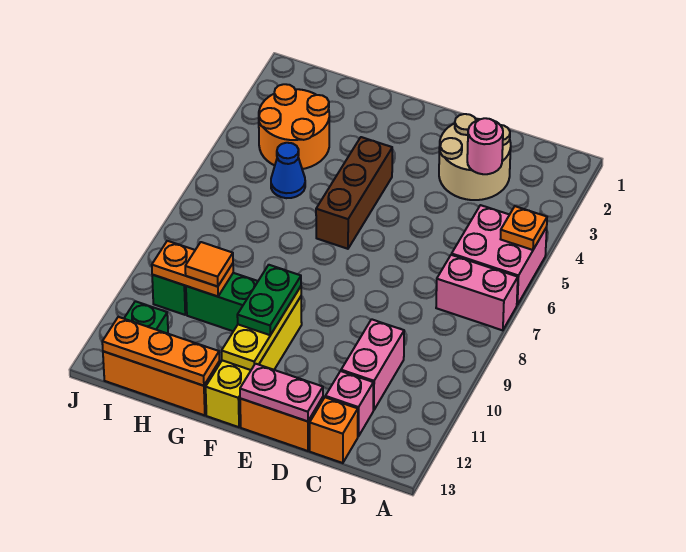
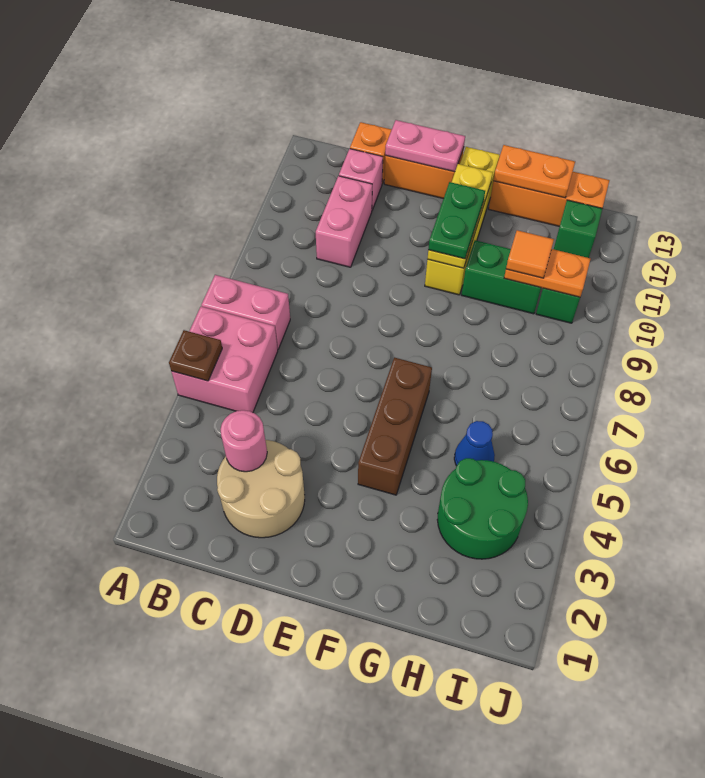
orange plate A5 level 2 -> brown plate A5 level 2
orange plate G13:I13 level 2 -> orange plate G13:H13 level 2
orange round brick H3:I4 level 1 -> green round brick H3:I4 level 1

